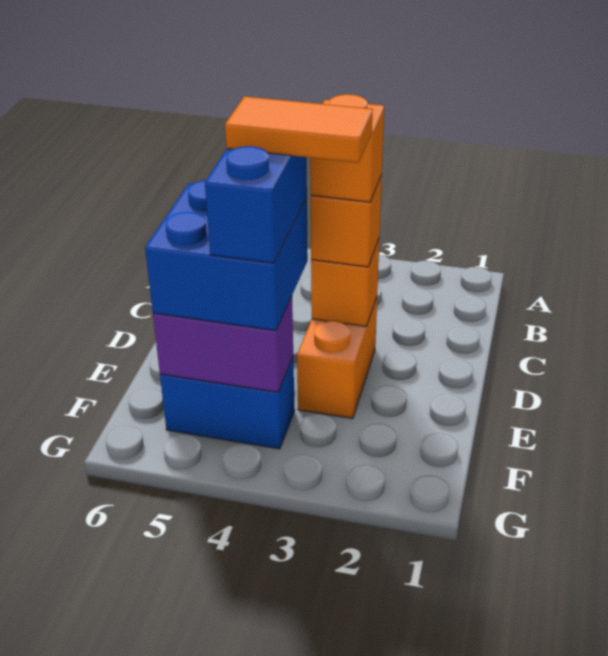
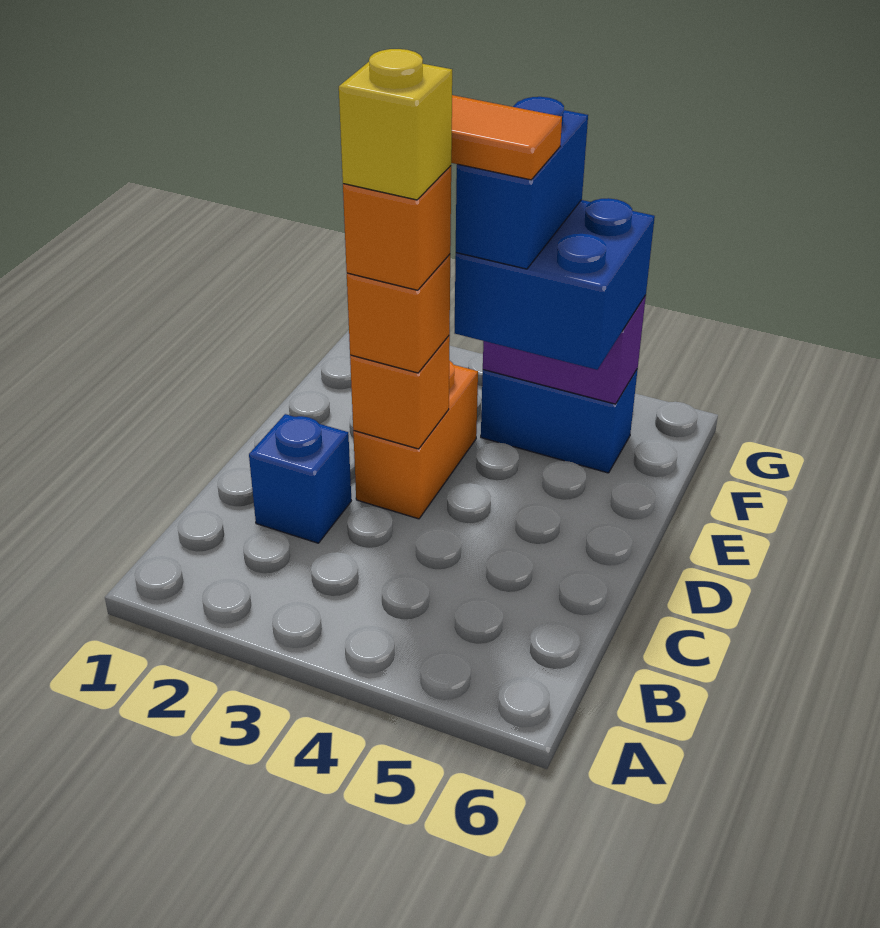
none -> blue brick C2 level 1
none -> yellow brick D3 level 5

